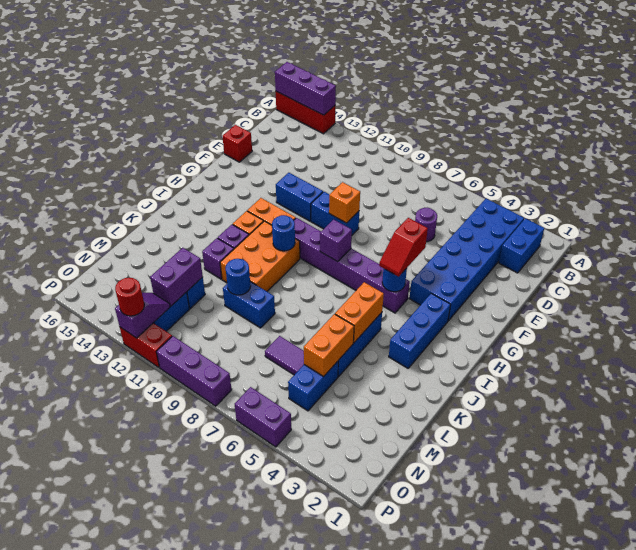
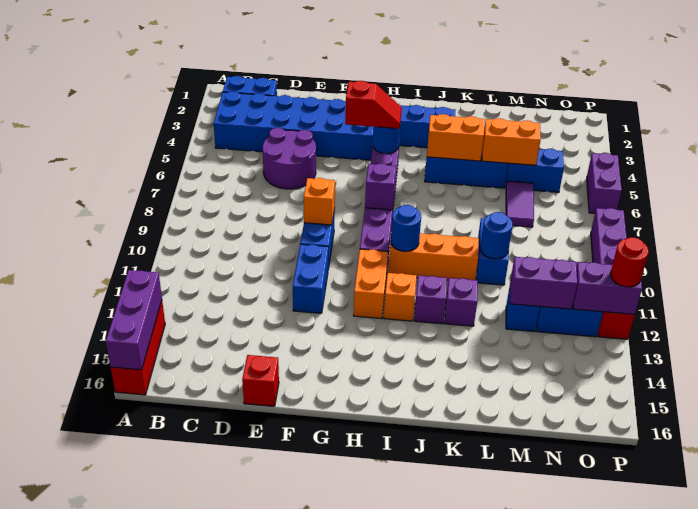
purple round brick D6 level 1 -> purple round brick D5:E6 level 1
orange brick I10:K11 level 1 -> orange brick I10:K10 level 1
purple slope O12:P12 level 2 top P -> purple brick O12:P12 level 2

